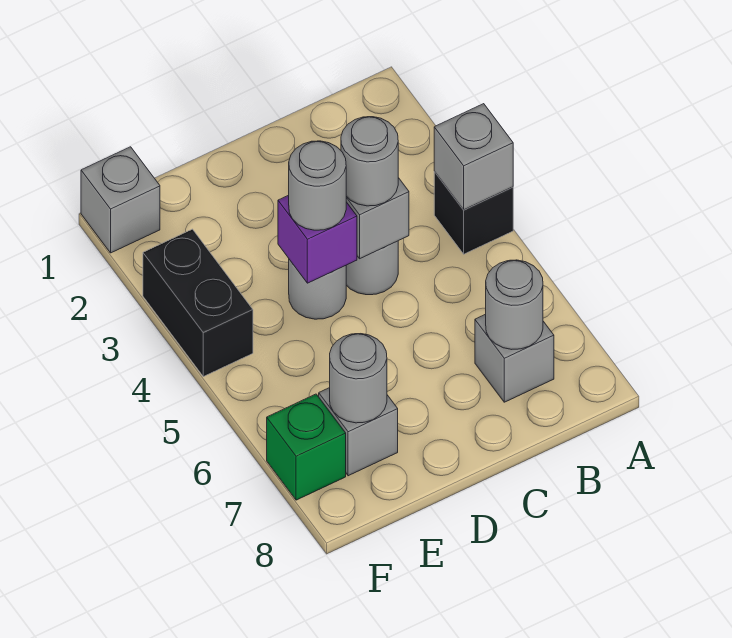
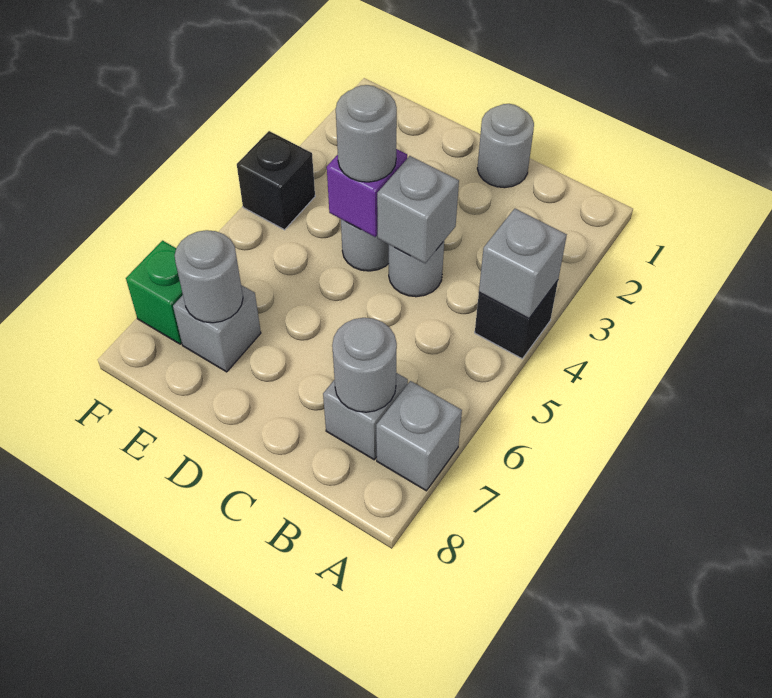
grey round brick C4 level 3 -> grey round brick C1 level 1
grey brick F1 level 1 -> grey brick A7 level 1
black brick F3:F4 level 1 -> black brick F4 level 1

